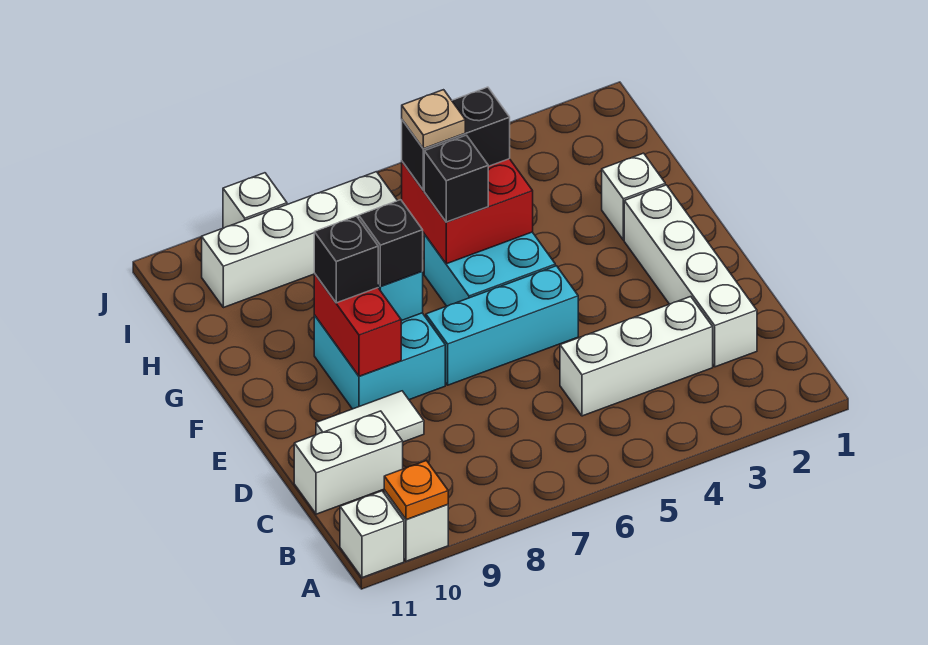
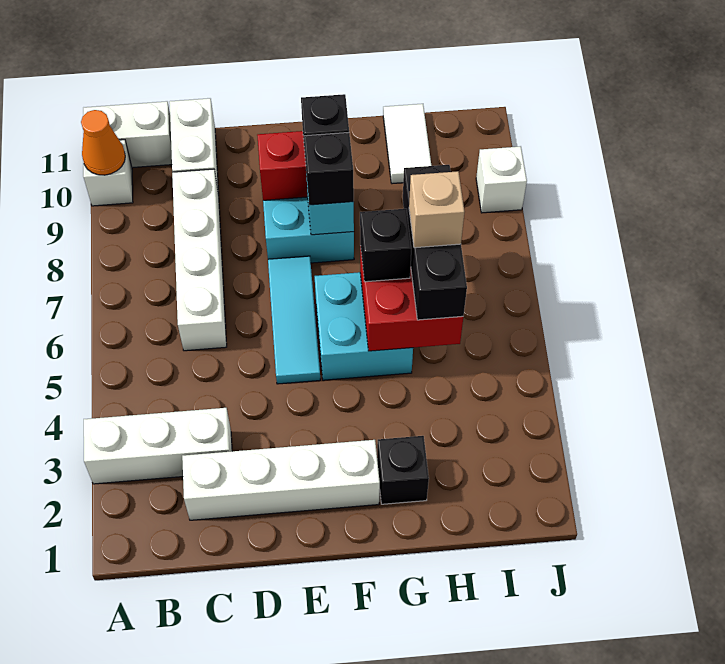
orange plate A10 level 2 -> orange cone A10 level 2
white brick A11 level 1 -> white brick A11:B11 level 1
white brick C3:C5 level 1 -> white brick A3:C3 level 1
white tile D9:D10 level 1 -> white tile H10:H11 level 1
cyan brick E5:E7 level 1 -> cyan tile E5:E7 level 1
white brick G2 level 1 -> black brick G2 level 1
black brick H5:H6 level 3 -> black brick H5:H7 level 3
tan plate H6 level 4 -> tan brick H6 level 4
white brick I7:I10 level 1 -> white brick C6:C9 level 1

